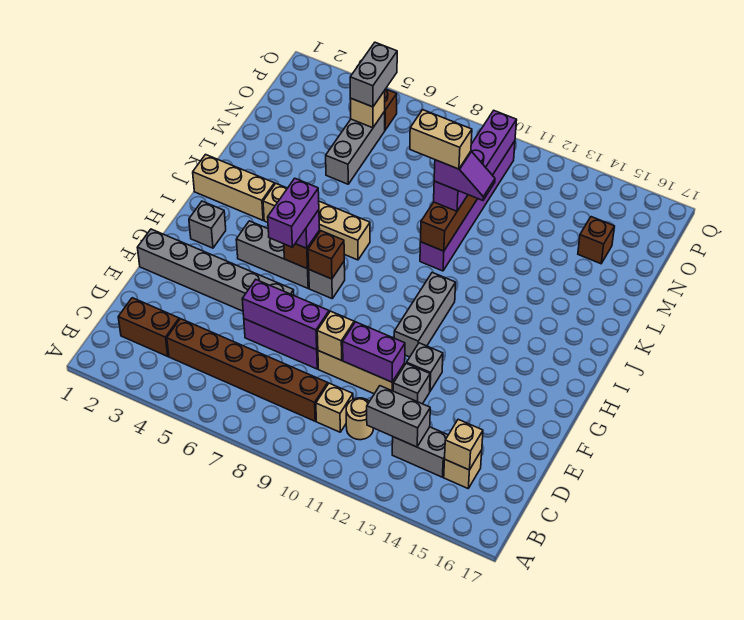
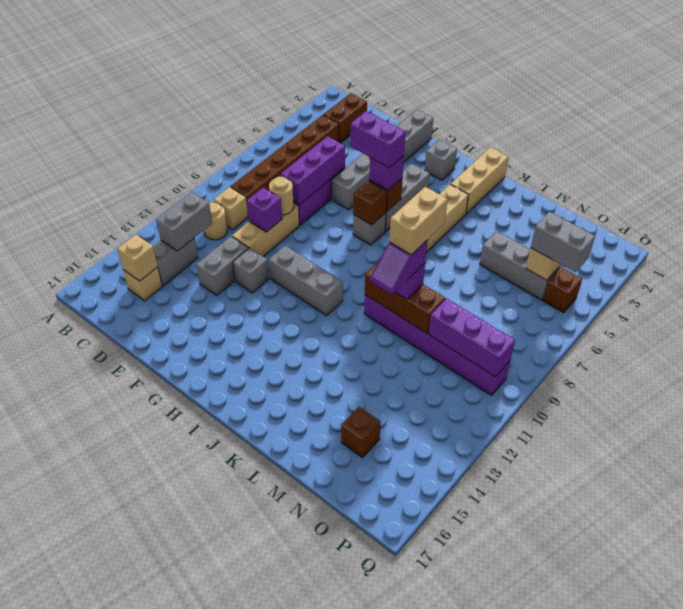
tan brick E9 level 2 -> tan round brick E9 level 2
purple brick E10:E11 level 2 -> purple brick E10 level 2
grey brick E12 level 1 -> grey brick E12:E13 level 1

